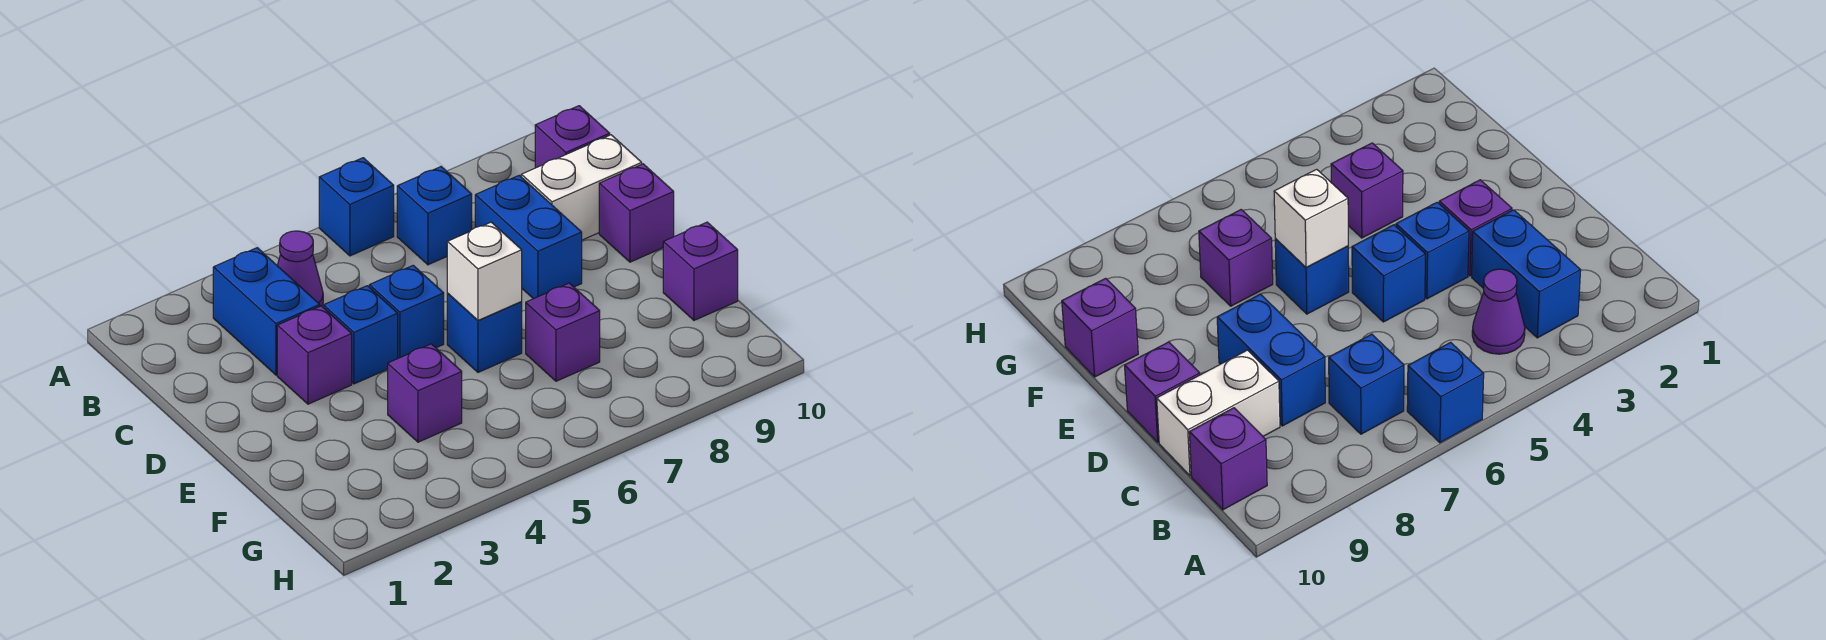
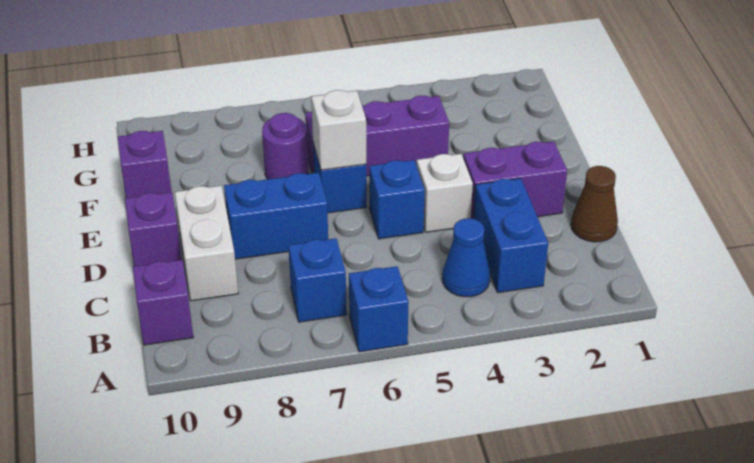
purple cone B4 level 1 -> blue cone B4 level 1
none -> brown cone C1 level 1
blue brick C8:D8 level 1 -> blue brick D7:D8 level 1
white brick C9:C10 level 1 -> white brick C9:D9 level 1
purple brick D3 level 1 -> purple brick D2:D3 level 1
blue brick D4 level 1 -> white brick D4 level 1
purple brick F4 level 1 -> purple brick F4:F6 level 1
purple brick F7 level 1 -> purple round brick F7 level 1

